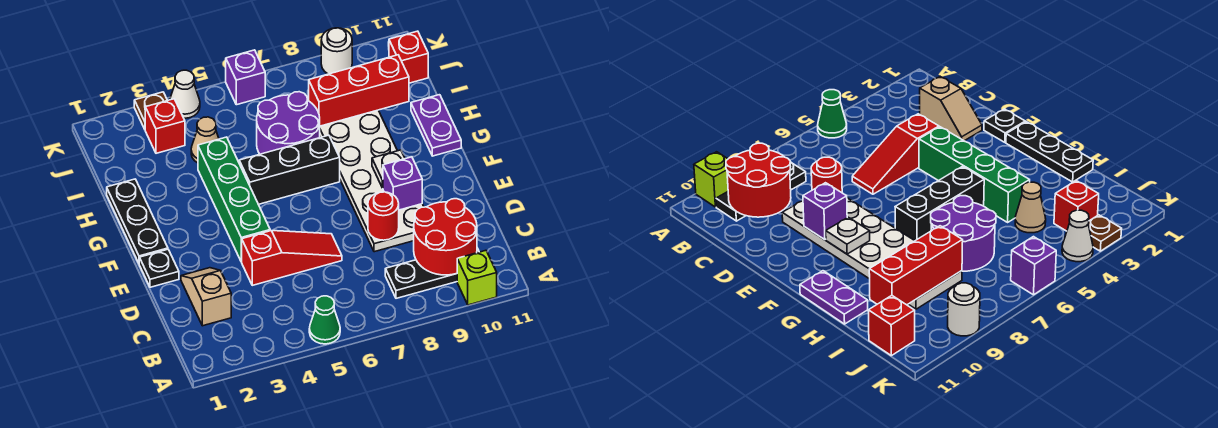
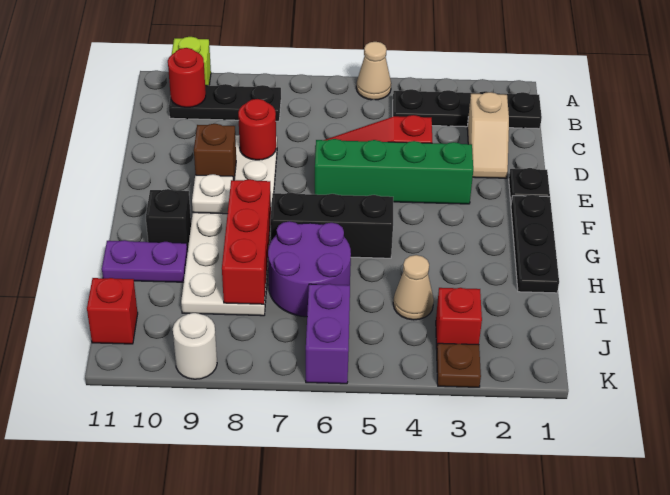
green cone A5 level 1 -> tan cone A5 level 1
none -> black plate B1:B4 level 1
red round brick B9:C10 level 2 -> red round brick B10 level 2
green brick E4:H4 level 1 -> green brick E3:E6 level 1
purple brick E9 level 2 -> brown brick E9 level 2
none -> black brick G10 level 1
purple plate G11:H11 level 1 -> purple plate H10:H11 level 1
red brick I8:I10 level 2 -> red brick G8:I8 level 2
white cone K4 level 1 -> none
purple brick K6 level 1 -> purple brick J6:K6 level 1

